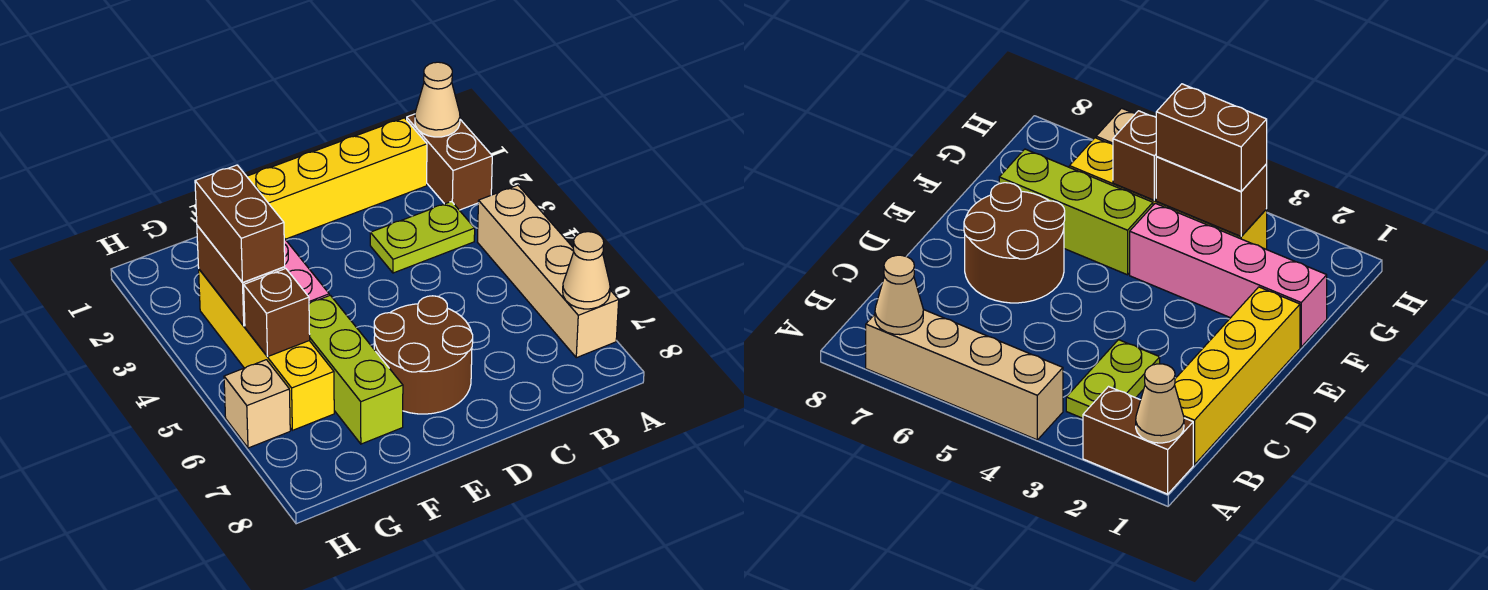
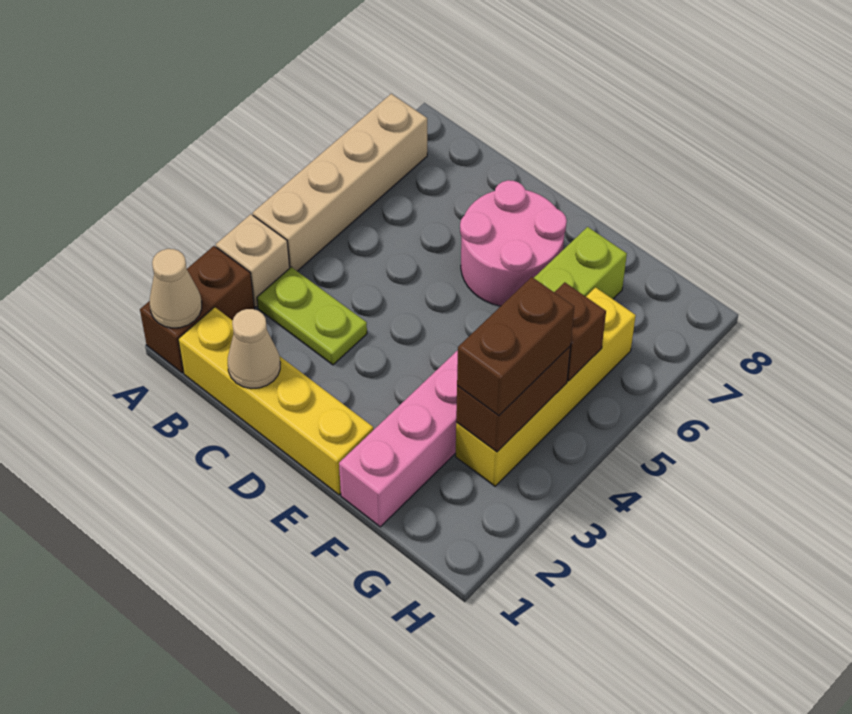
tan cone A7 level 2 -> tan cone C1 level 2
brown round brick D6:E7 level 1 -> pink round brick D6:E7 level 1
tan brick H6 level 1 -> tan brick A3 level 1

